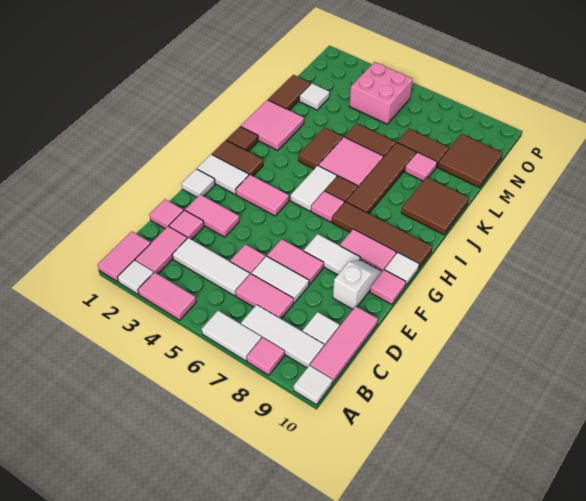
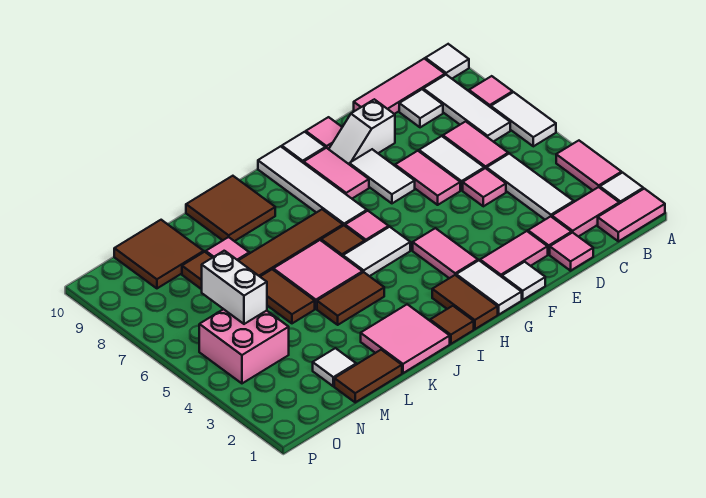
pink tile E2:E3 level 1 -> pink tile E2:F2 level 1
brown tile H7:H10 level 1 -> white tile H7:H10 level 1
none -> white brick N5:N6 level 2

